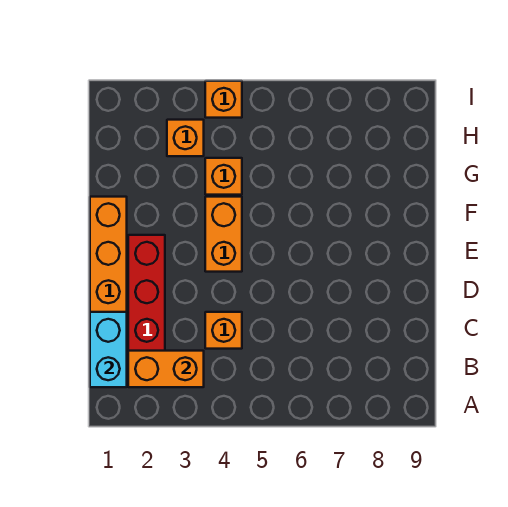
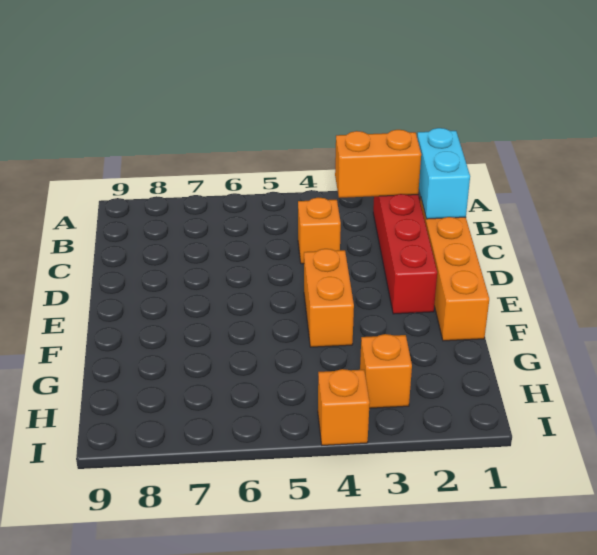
orange brick G4 level 1 -> none

